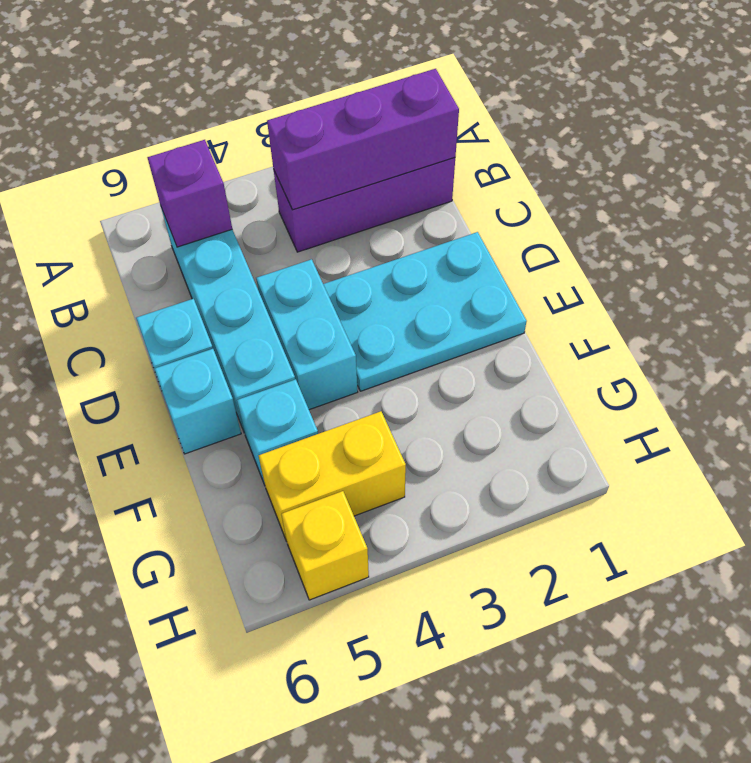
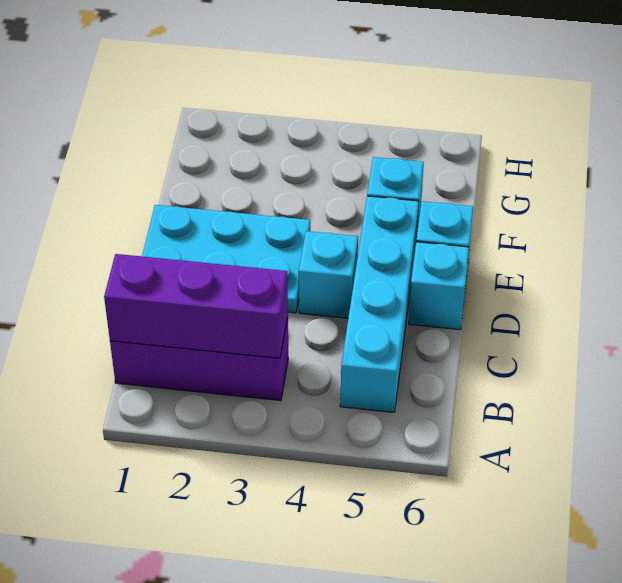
purple brick B5 level 2 -> none
cyan brick D4:E4 level 1 -> cyan brick D4 level 1
yellow brick G4:G5 level 1 -> none
yellow brick H5 level 1 -> none

